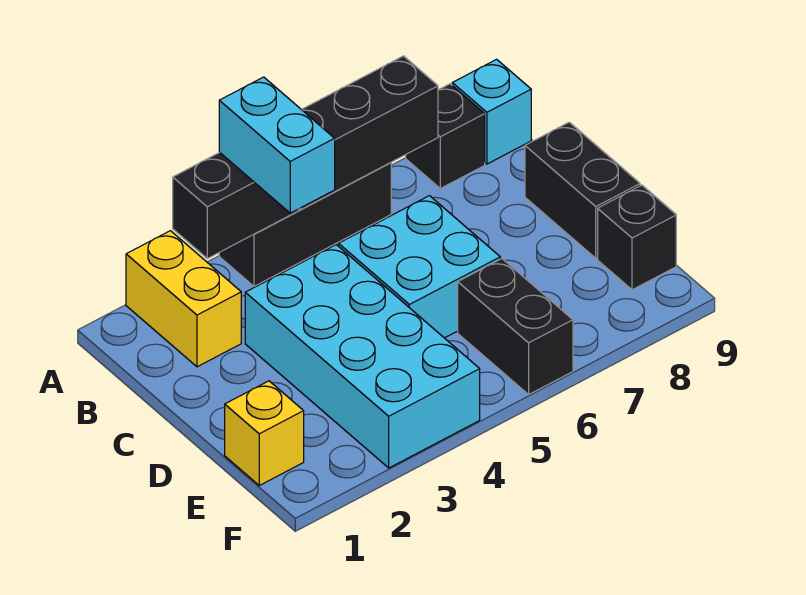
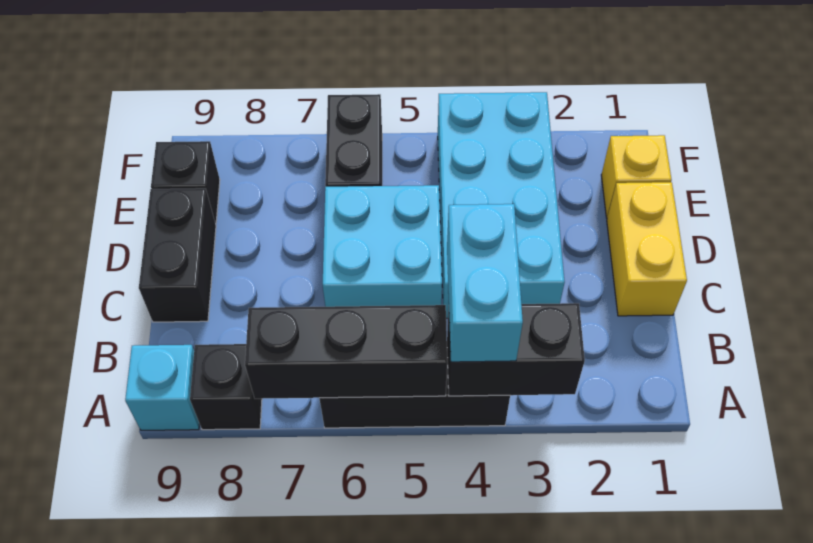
yellow brick A2:B2 level 1 -> yellow brick C1:D1 level 1

